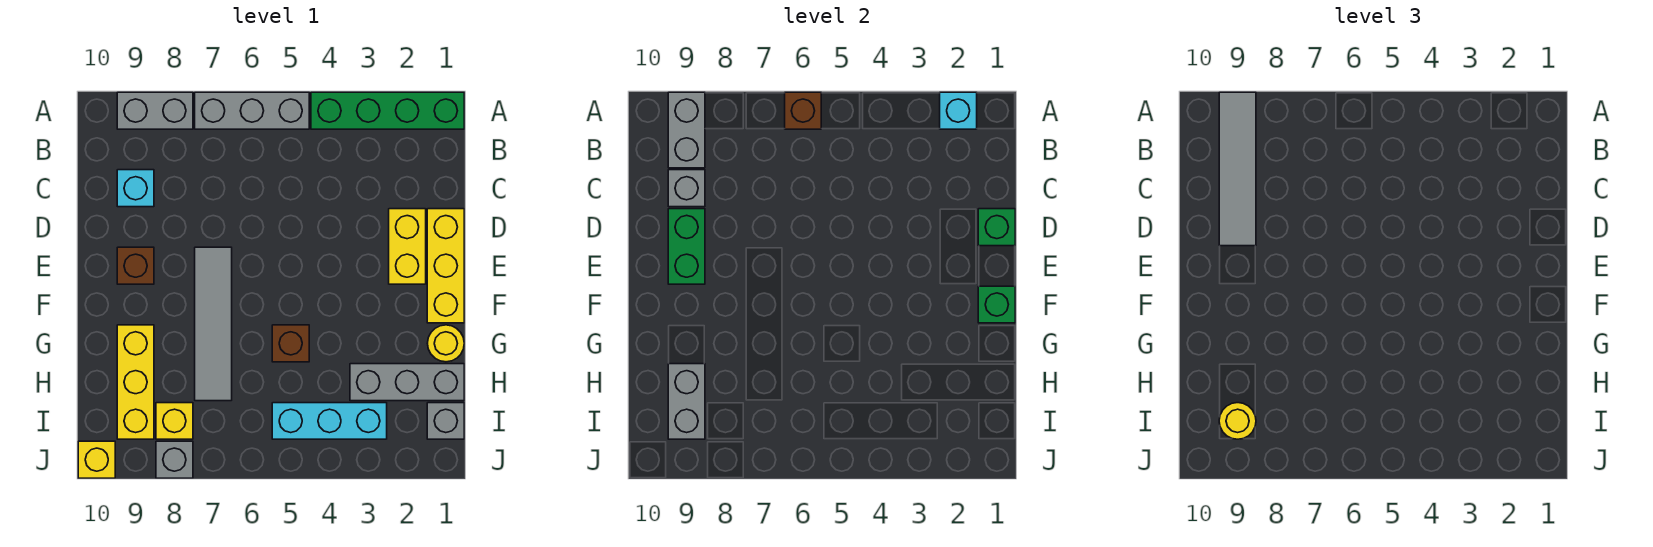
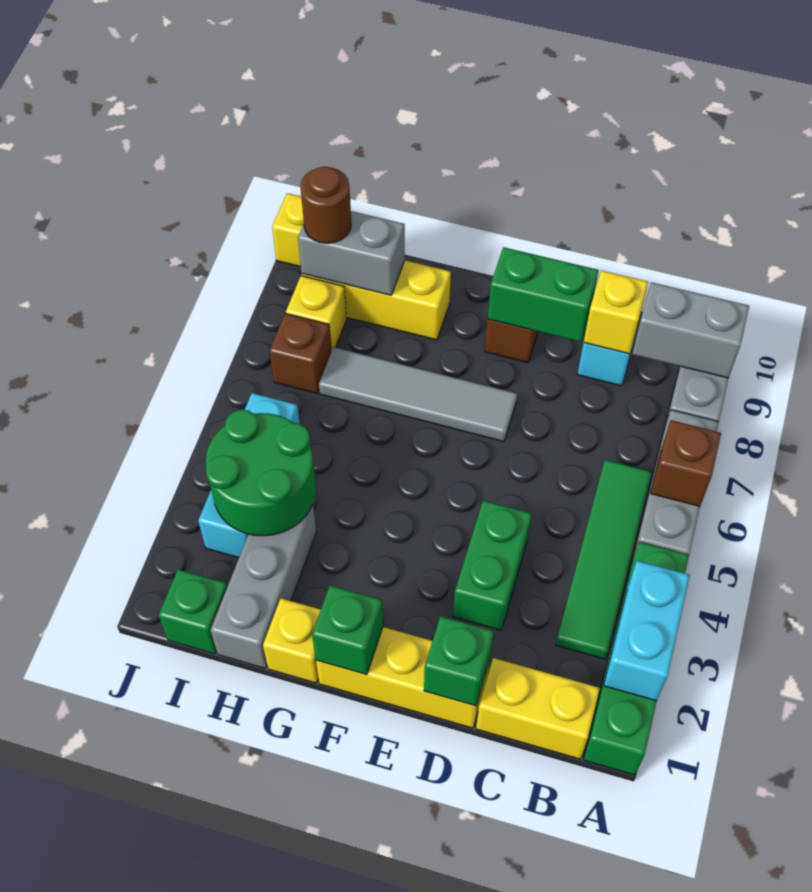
cyan brick A2 level 2 -> cyan brick A2:A3 level 2
grey tile A9:D9 level 3 -> none
none -> green tile B3:B6 level 1
grey brick C9 level 2 -> yellow brick C9 level 2
yellow brick D2:E2 level 1 -> yellow brick B1:C1 level 1
none -> green brick D3:D4 level 1
yellow round brick G1 level 1 -> yellow brick G1 level 1
brown brick G5 level 1 -> brown brick I7 level 1
none -> green round brick H3:I4 level 2
grey brick I1 level 1 -> green brick I1 level 1
yellow round brick I9 level 3 -> brown round brick I9 level 3
grey brick J8 level 1 -> none

